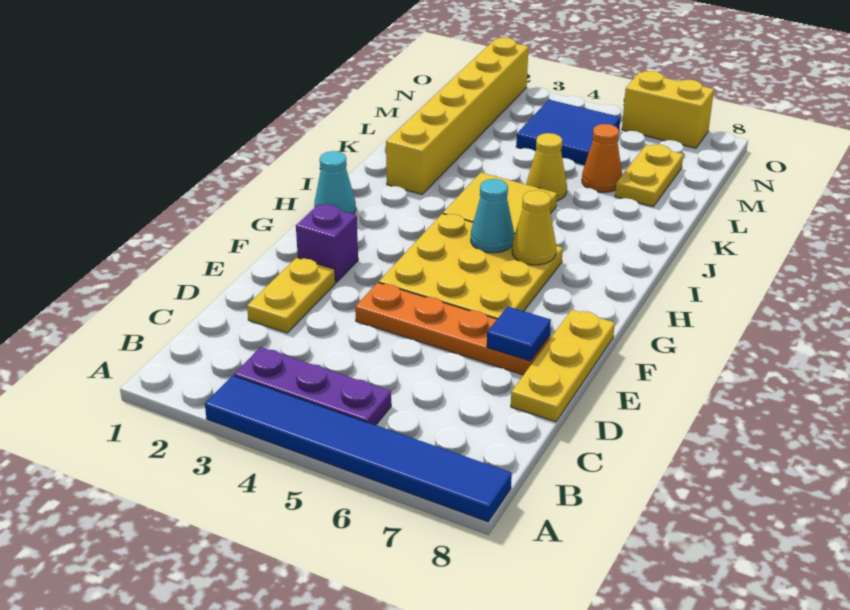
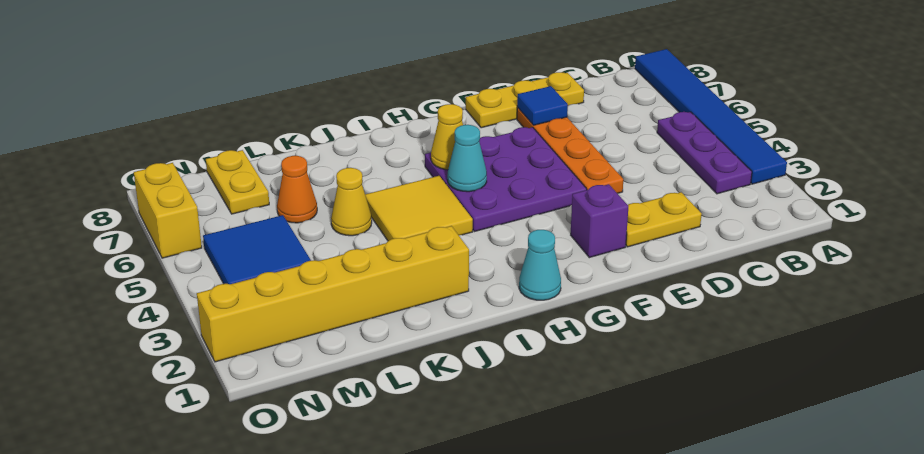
yellow plate F4:H6 level 1 -> purple plate F4:H6 level 1
yellow plate L7:M7 level 1 -> yellow plate M7:M8 level 1

